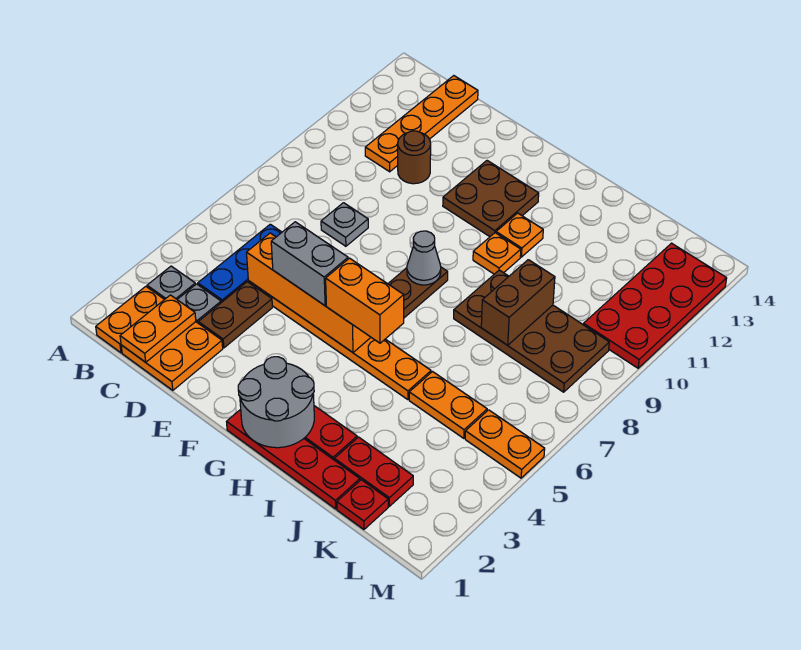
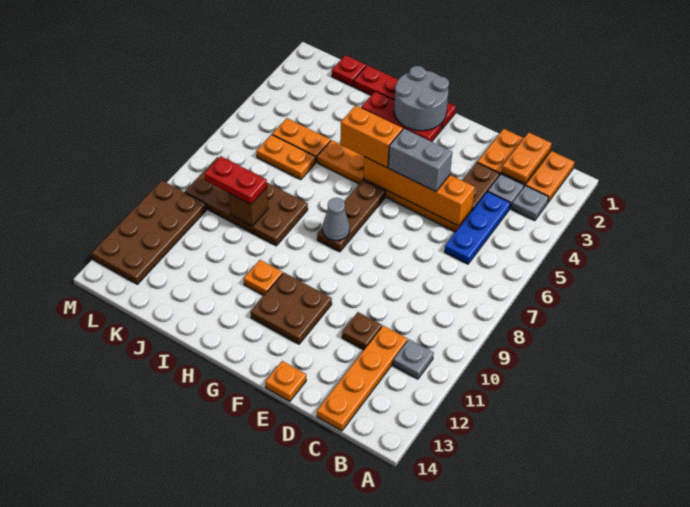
grey plate D8 level 1 -> grey plate B11 level 1
brown round brick D11 level 1 -> brown plate D11 level 1
orange plate H10 level 1 -> orange plate E14 level 1
red plate J2:K2 level 1 -> red plate J9:K9 level 3
brown brick J8:J9 level 2 -> brown brick J9 level 2
orange plate L5:M5 level 1 -> orange plate J6:K6 level 1
red plate L10:M13 level 1 -> brown plate L10:M13 level 1

